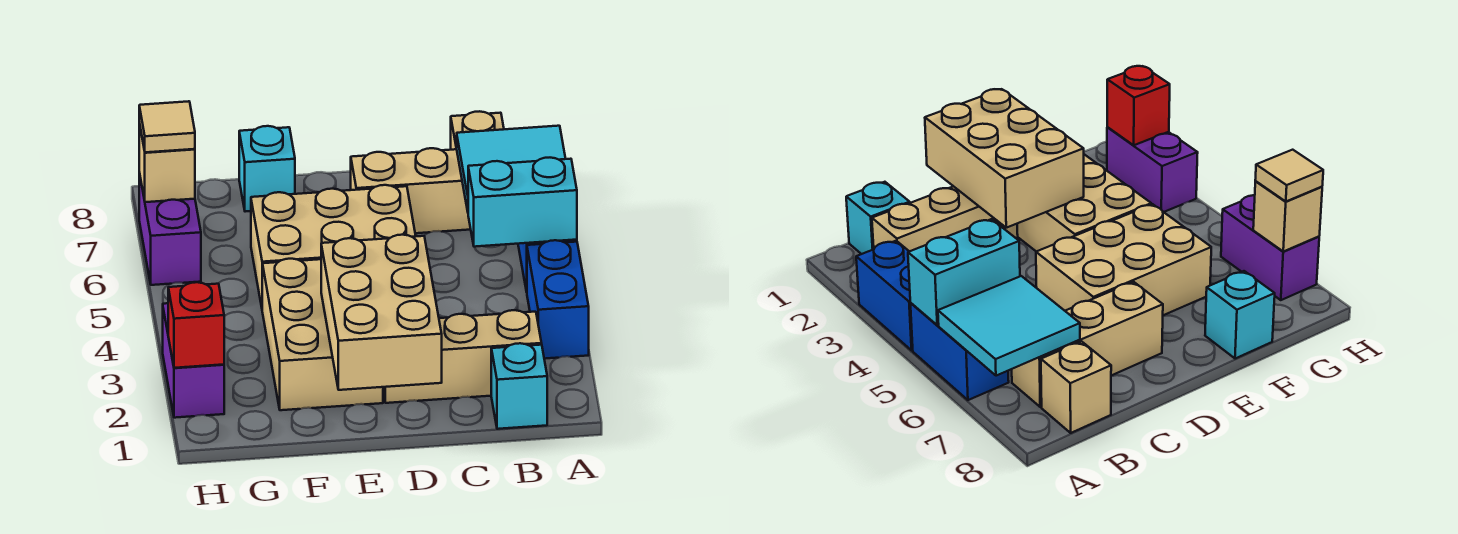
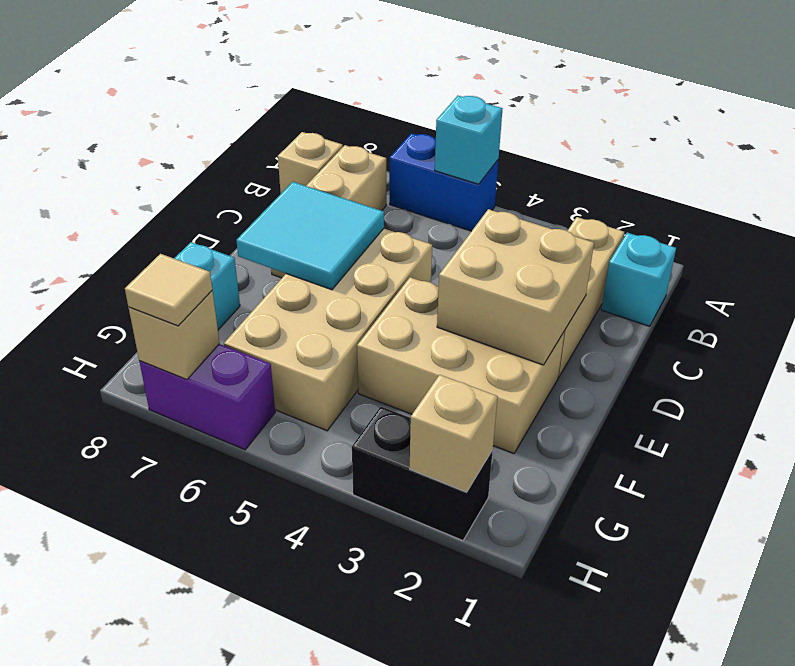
blue brick A3:A4 level 1 -> none
cyan brick A5:B5 level 2 -> cyan brick A5 level 2
cyan tile A6:B7 level 2 -> cyan tile D6:E7 level 2
tan brick D1:E3 level 2 -> tan brick D2:E3 level 2
tan brick D5:F6 level 1 -> tan brick D5:G6 level 1
purple brick H2:H3 level 1 -> black brick H2:H3 level 1
red brick H2 level 2 -> tan brick H2 level 2

